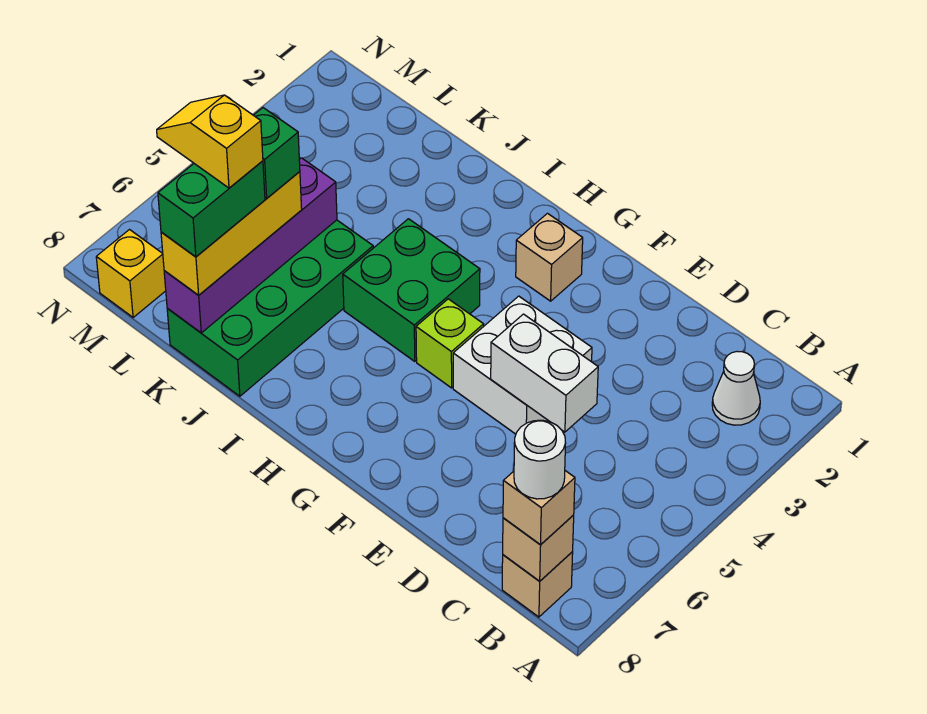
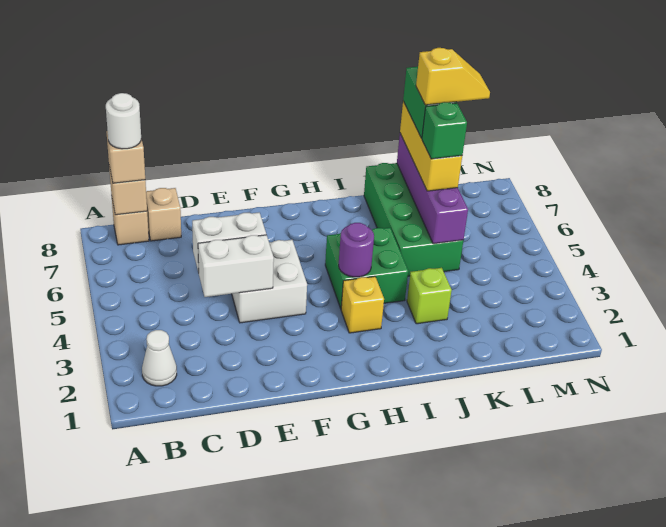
none -> white brick D4:E4 level 2
tan brick G2 level 1 -> tan brick C8 level 1
lime brick G5 level 1 -> lime brick J3 level 1
none -> purple round brick H4 level 2
yellow brick M8 level 1 -> yellow brick H3 level 1

